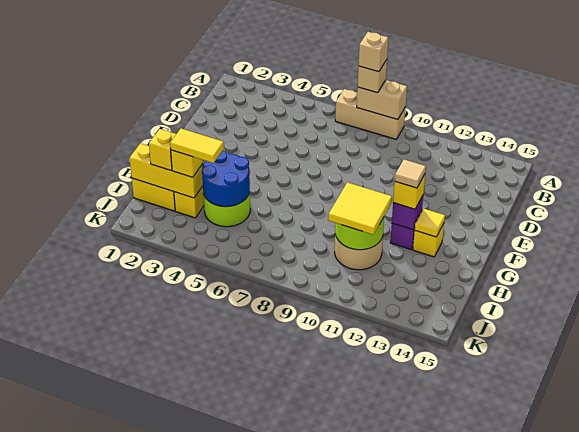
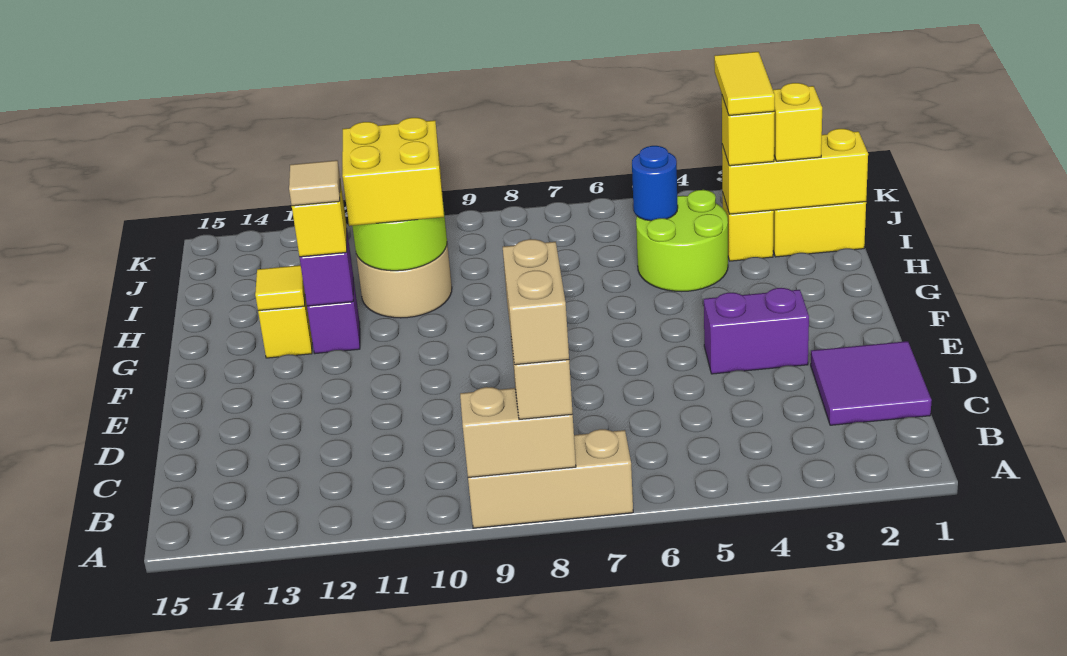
tan brick A8 level 4 -> tan brick A8:B8 level 4
none -> purple tile C1:D2 level 1
none -> purple brick E3:E4 level 1
blue round brick H4:I5 level 2 -> blue round brick I5 level 2
yellow tile H10:I11 level 3 -> yellow brick H10:I11 level 3
yellow tile I3:I4 level 4 -> yellow tile I3:J3 level 4

